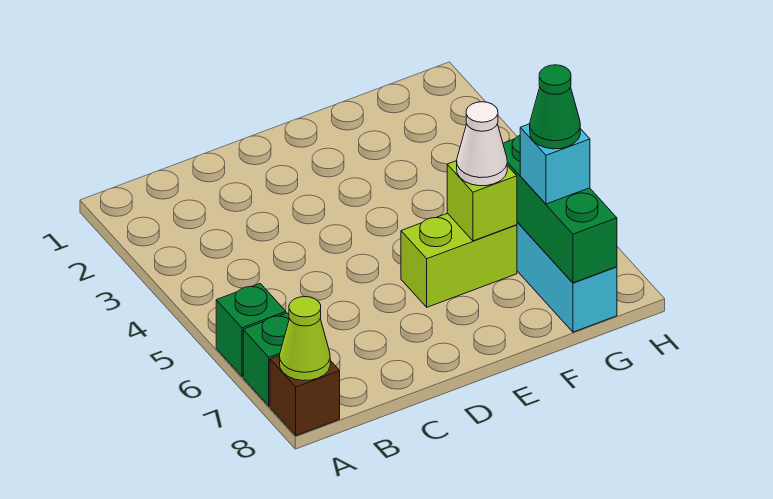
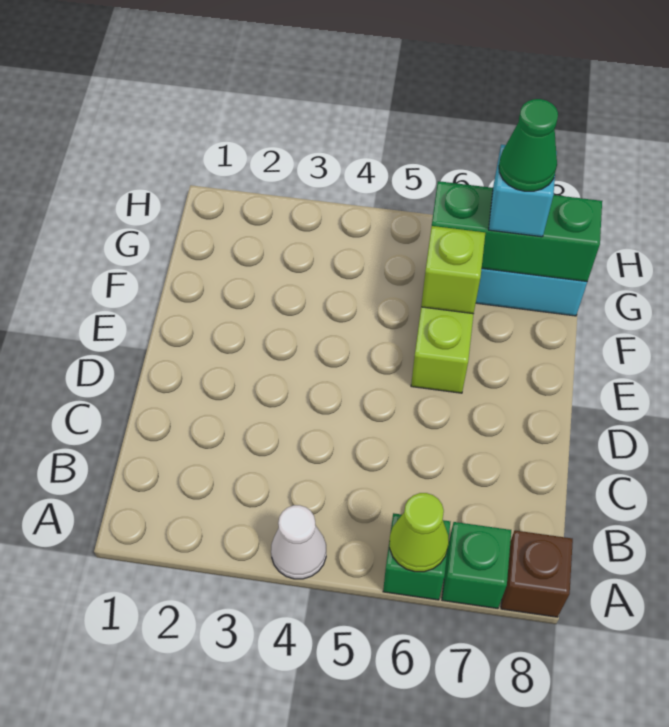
lime cone A8 level 2 -> lime cone A6 level 2
white cone F6 level 3 -> white cone A4 level 1

